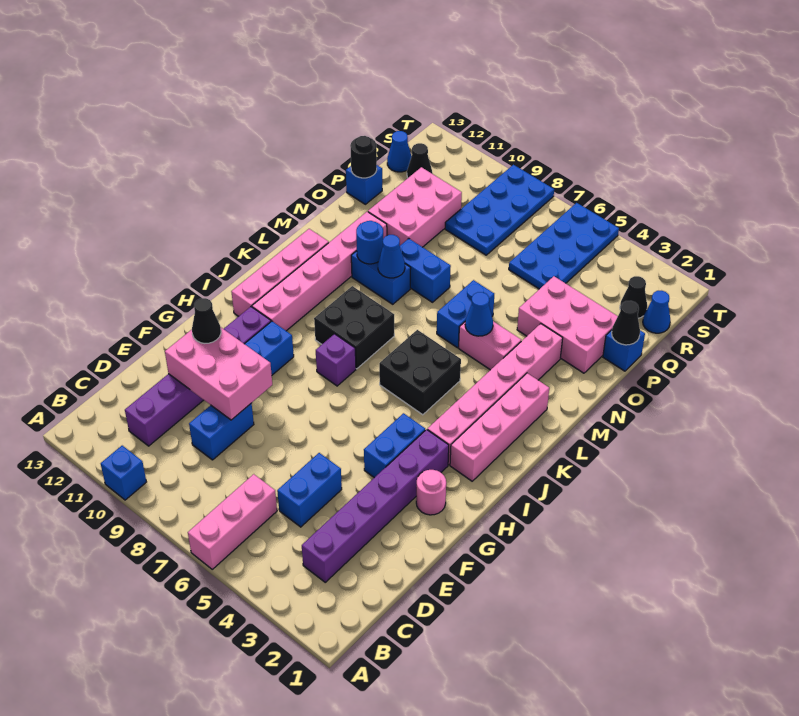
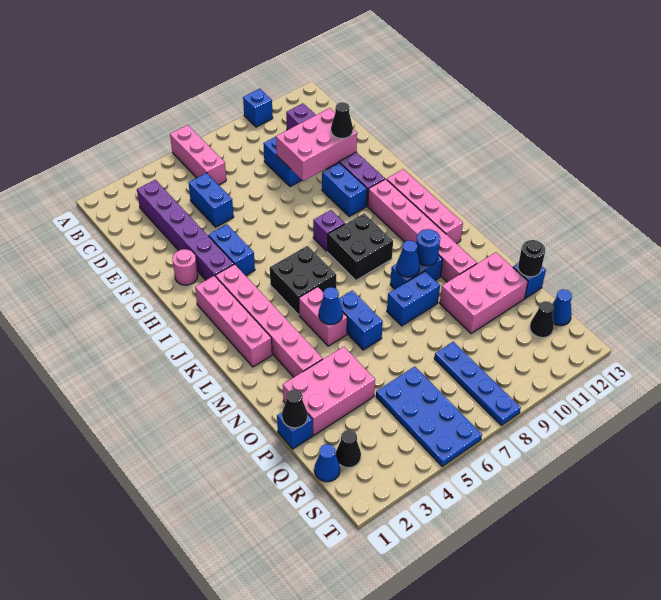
pink brick M4:M5 level 1 -> pink brick L5:M5 level 1
pink brick O10:Q11 level 1 -> pink brick O10:P12 level 1
blue plate Q8:T9 level 1 -> blue plate Q8:T8 level 1

